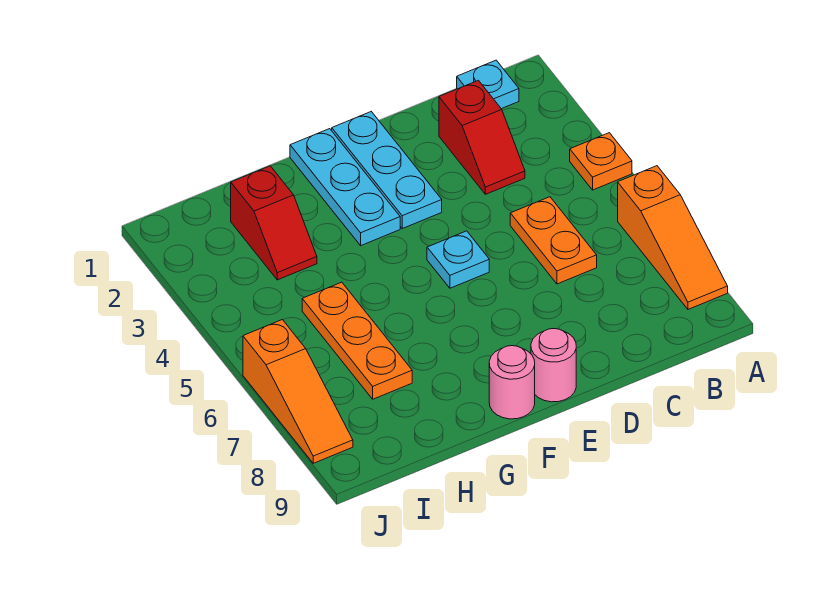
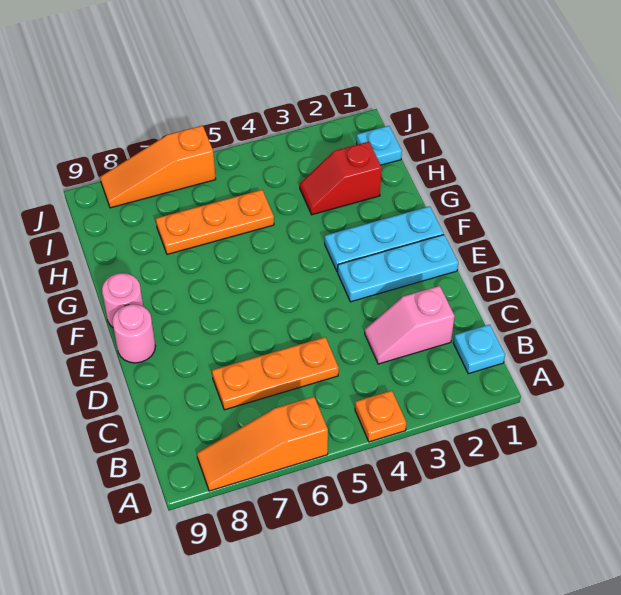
red slope C2:C3 level 1 top 2 -> pink slope C2:C3 level 1 top 2
orange plate C5:C6 level 1 -> orange plate C5:C7 level 1
cyan plate E5 level 1 -> cyan plate I1 level 1

